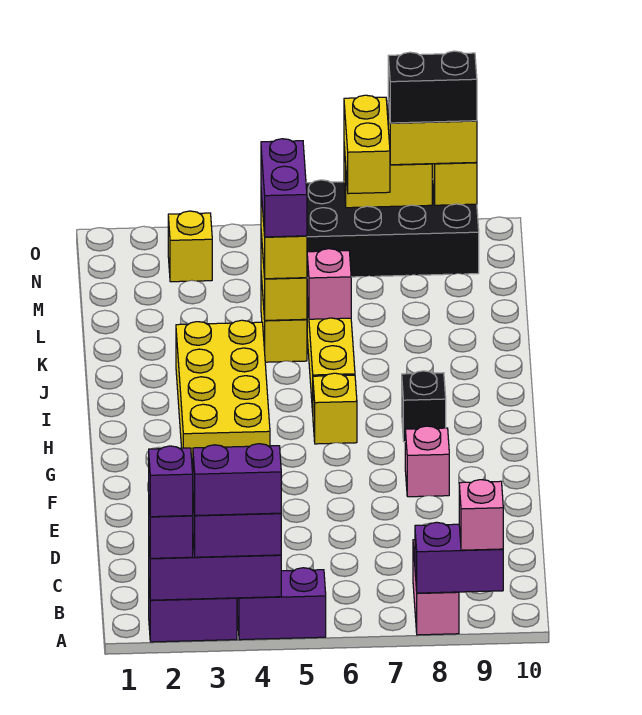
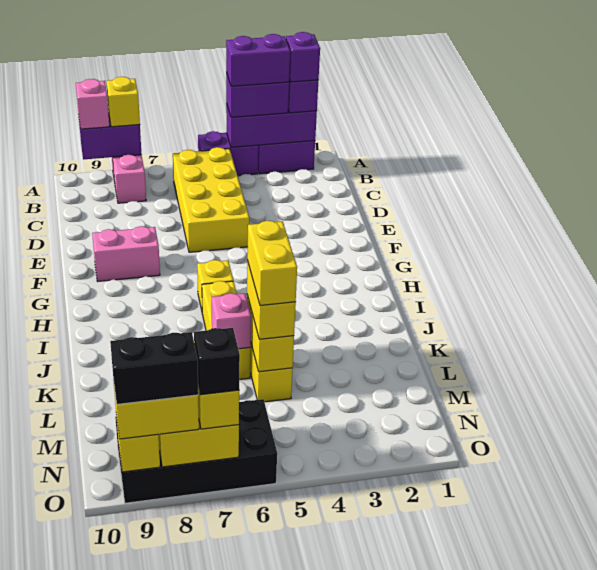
pink brick F8 level 1 -> pink brick F8:F9 level 1
yellow brick G3:J4 level 1 -> yellow brick B5:E6 level 1
black brick H8 level 1 -> black brick O7 level 4
purple brick K5:L5 level 4 -> yellow brick K5:L5 level 4
yellow brick N3 level 1 -> yellow brick A8 level 3

